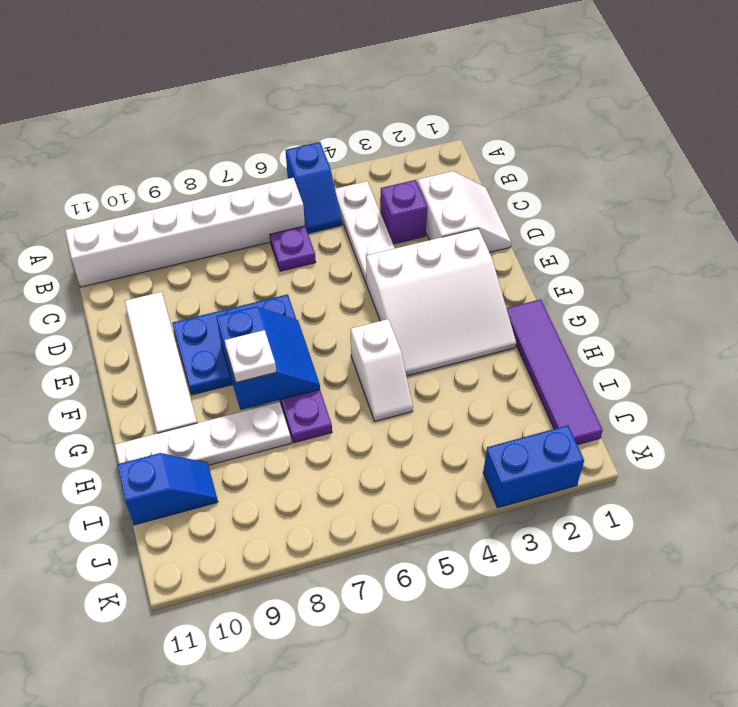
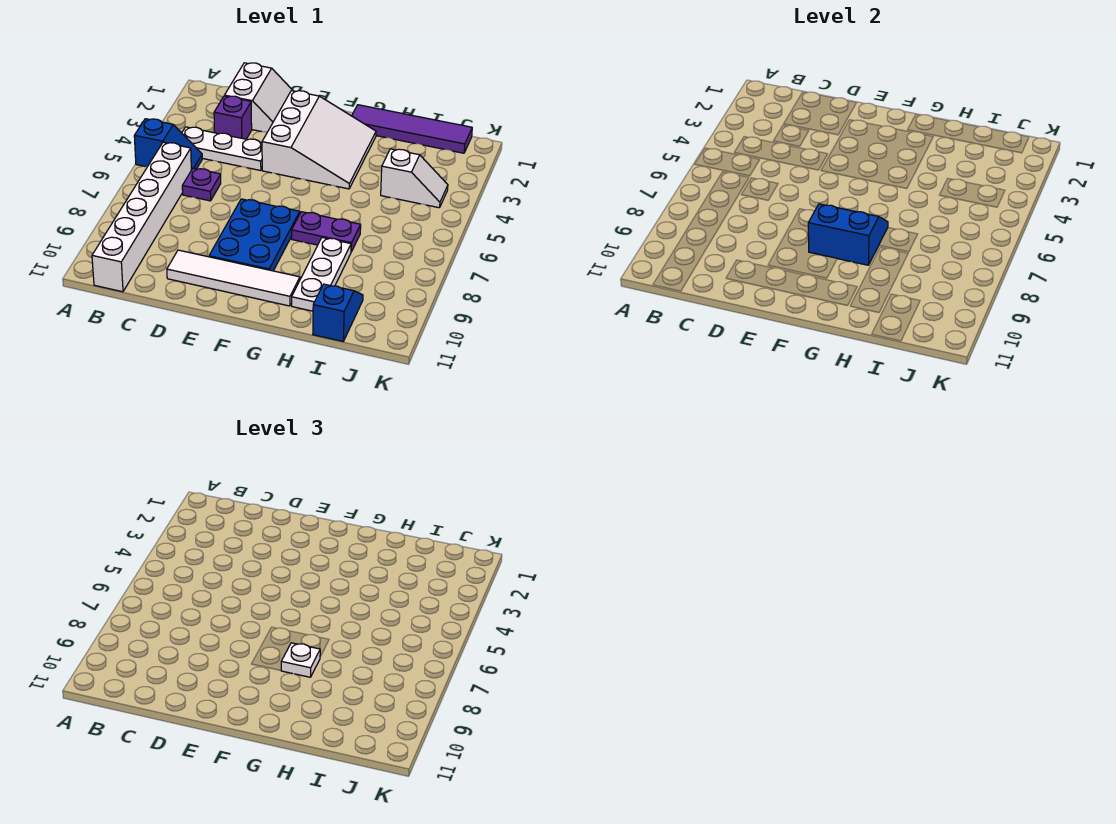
white slope C1:D2 level 1 top 2 -> white slope C1:D2 level 1 top C
white slope G5:H5 level 1 top G -> white slope I4:J4 level 1 top I
white plate H8:H11 level 1 -> white plate H8:H10 level 1
blue brick K2:K3 level 1 -> none

